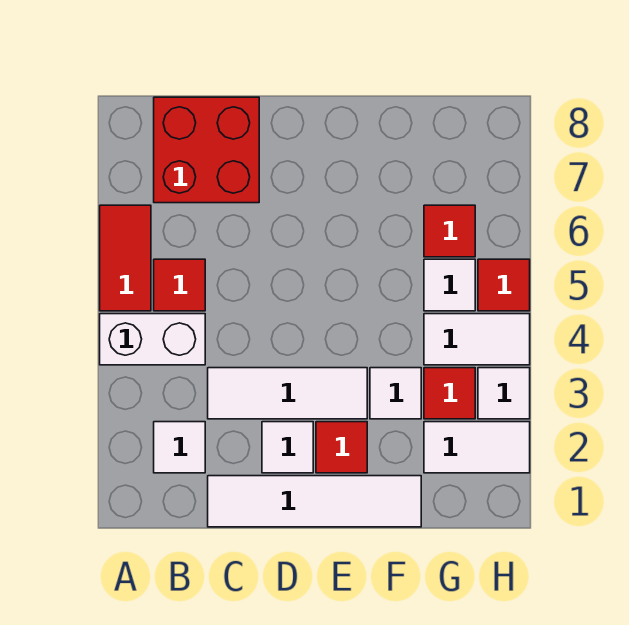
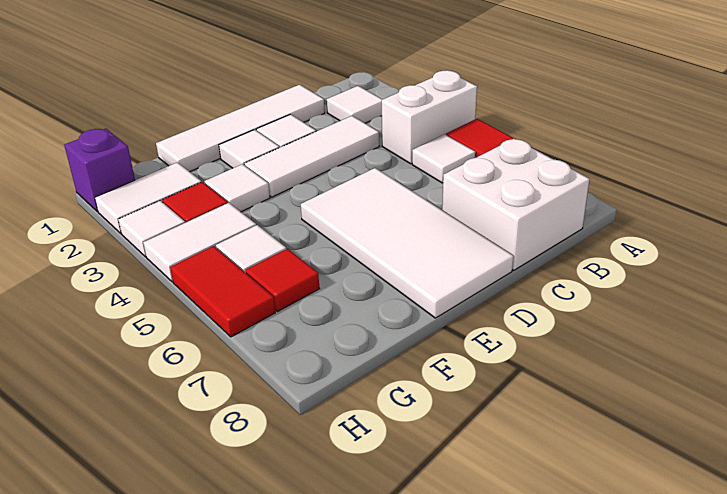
red tile B5 level 1 -> white tile B5 level 1
red brick B7:C8 level 1 -> white brick B7:C8 level 1
none -> white tile D5:E8 level 1
red tile E2 level 1 -> white tile E2 level 1
none -> purple brick H1 level 1
red tile H5 level 1 -> red tile H5:H6 level 1

